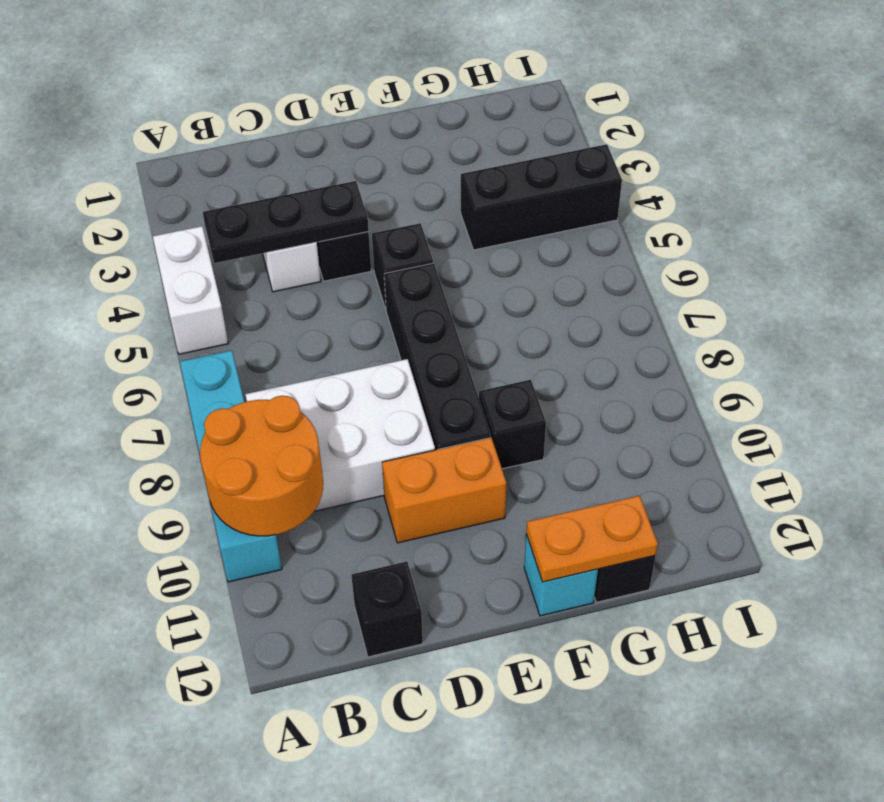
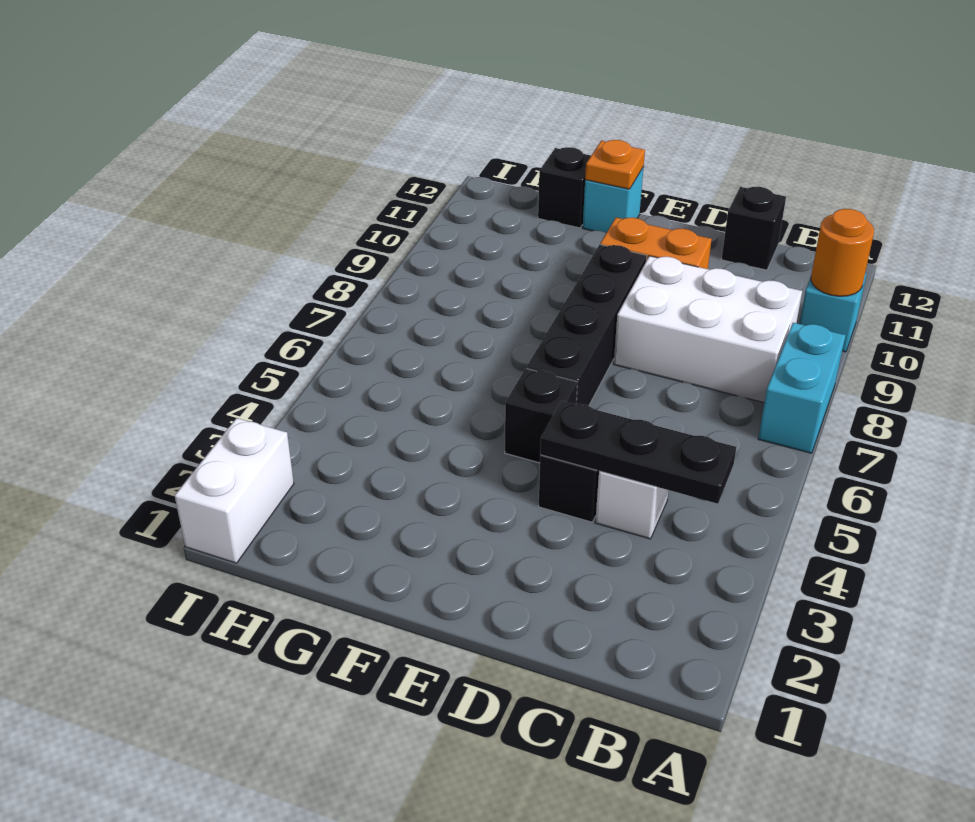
white brick A4:A5 level 1 -> white brick I1:I2 level 1
orange round brick A9:B10 level 2 -> orange round brick A10 level 2
black brick F9 level 1 -> none
orange plate F12:G12 level 2 -> orange plate F12 level 2
black brick G4:I4 level 1 -> none

